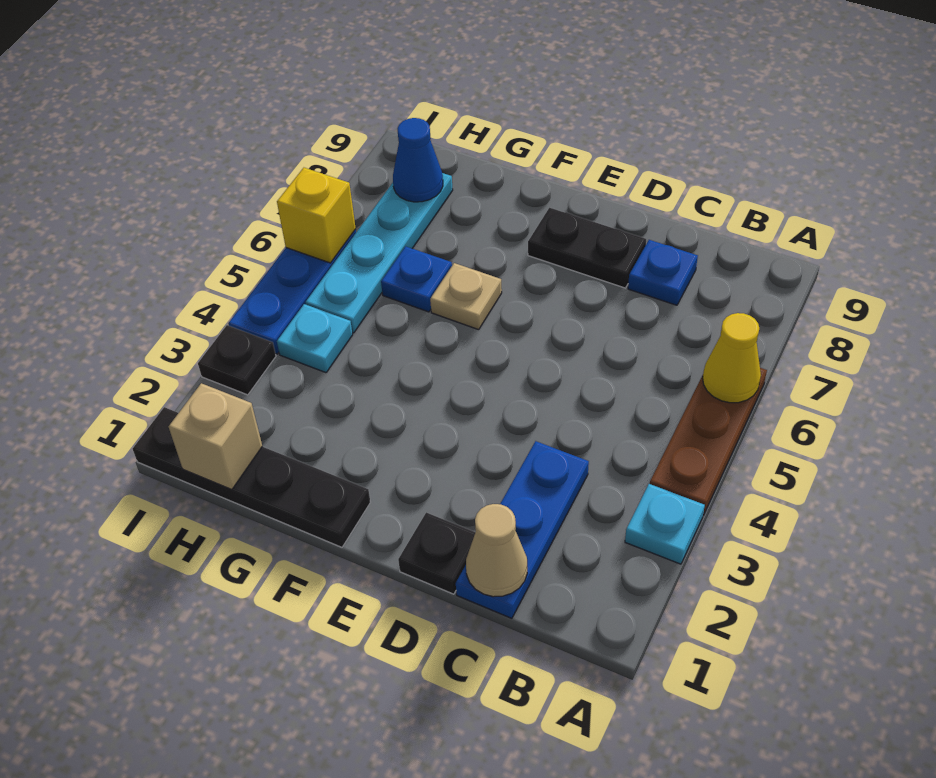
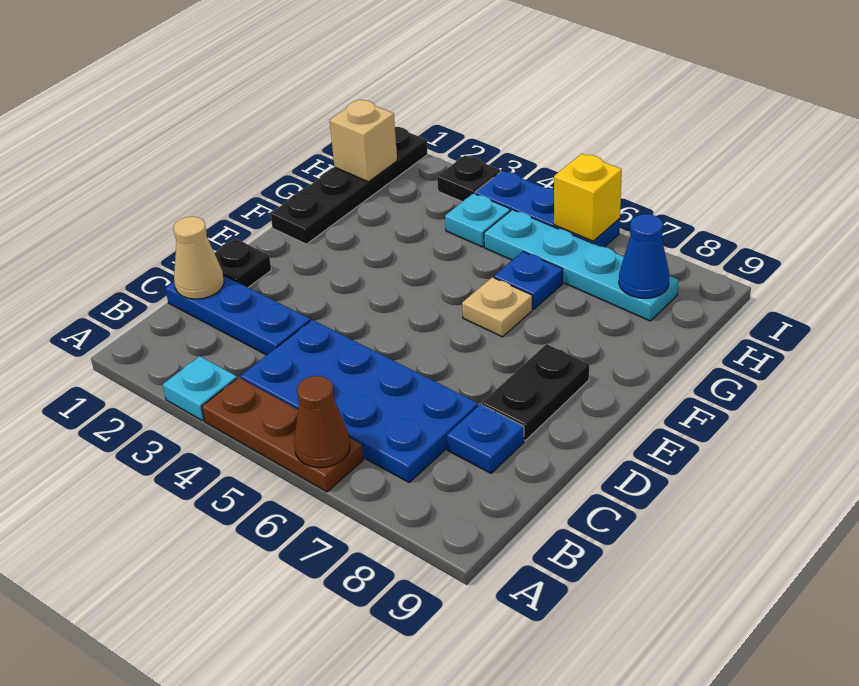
yellow cone A6 level 2 -> brown cone A6 level 2
none -> blue plate B4:C7 level 1

